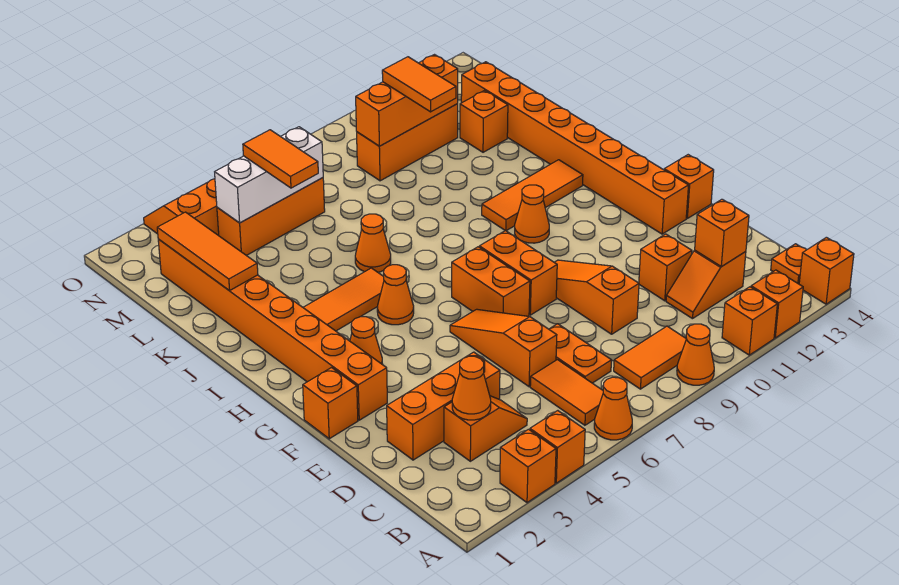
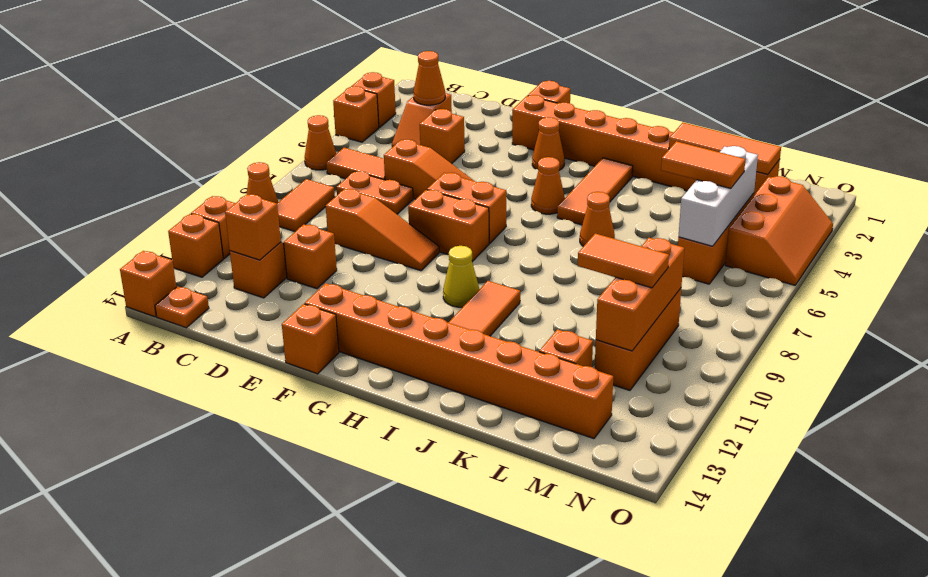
orange brick D2:D4 level 1 -> orange brick D4 level 1
orange cone H10 level 1 -> yellow cone H10 level 1

